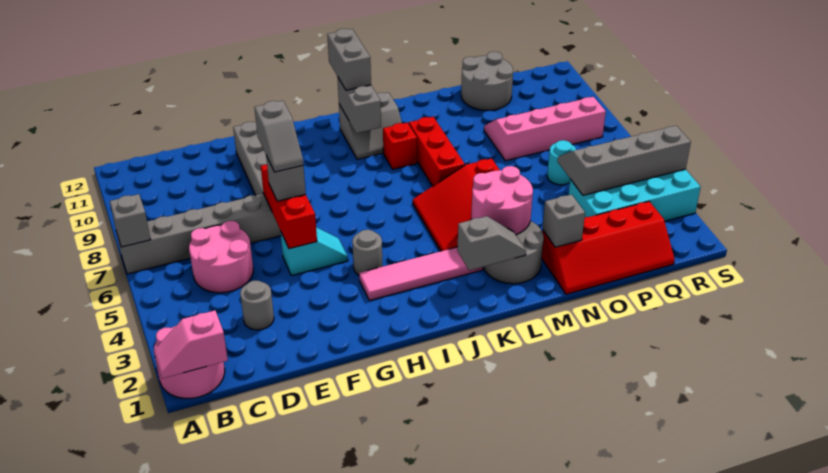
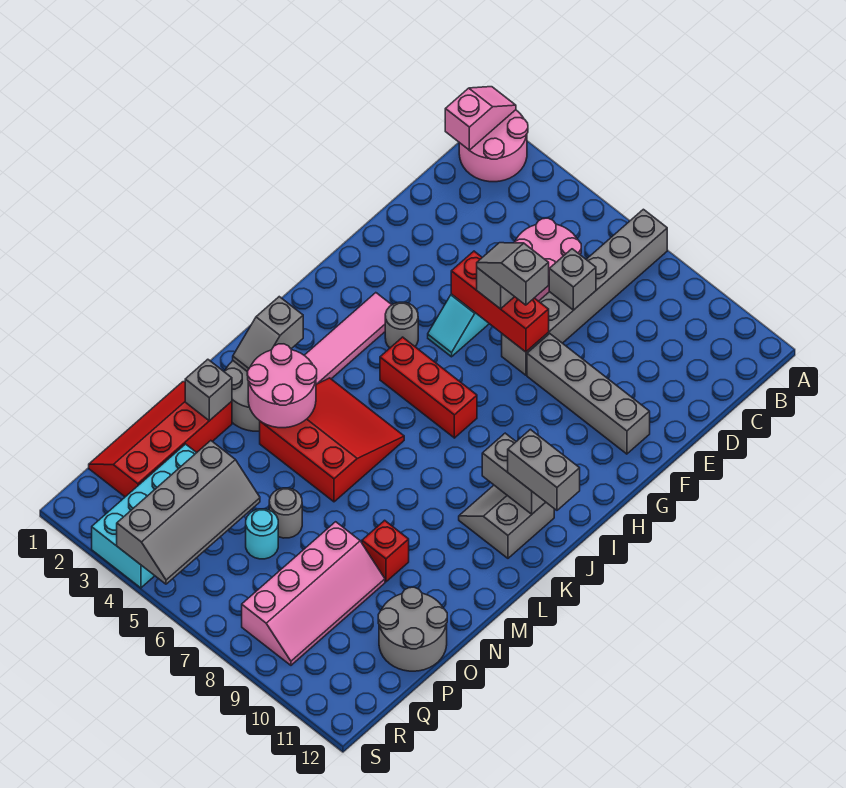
grey brick A7 level 2 -> grey brick D7 level 2
grey round brick D3 level 1 -> grey round brick O6 level 1
red brick K9 level 1 -> red brick N9 level 1
red brick L7:L9 level 1 -> red brick I5:I7 level 1

